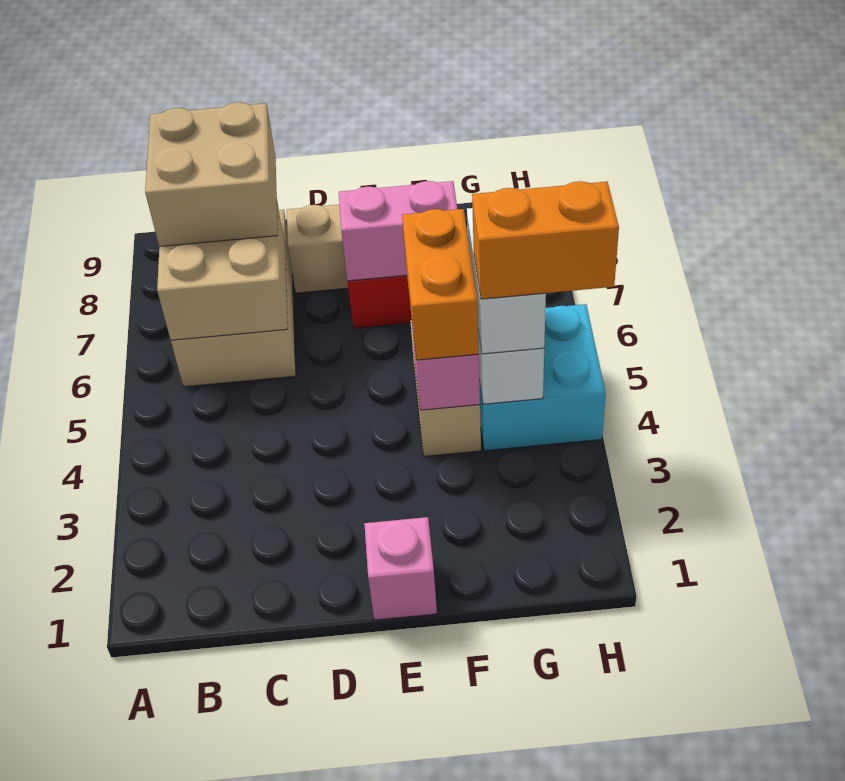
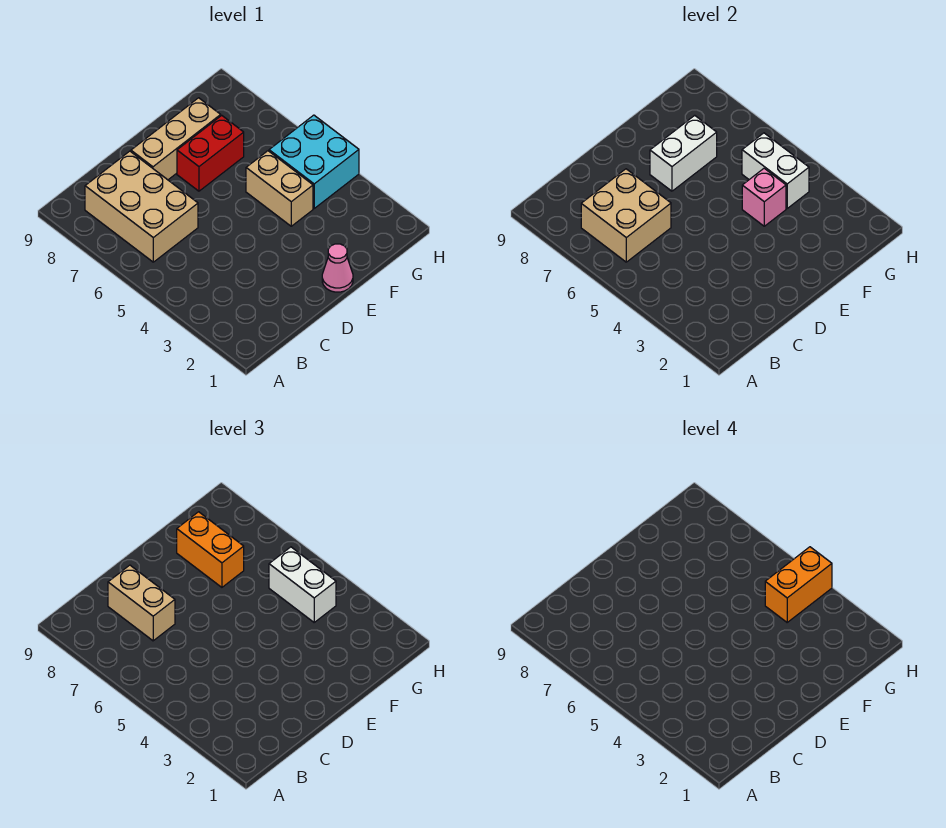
tan brick B7:C8 level 3 -> tan brick C7:C8 level 3
pink brick E1 level 1 -> pink cone E1 level 1
pink brick E7:F7 level 2 -> white brick E7:F7 level 2
orange brick F4:F5 level 3 -> orange brick F7:F8 level 3

